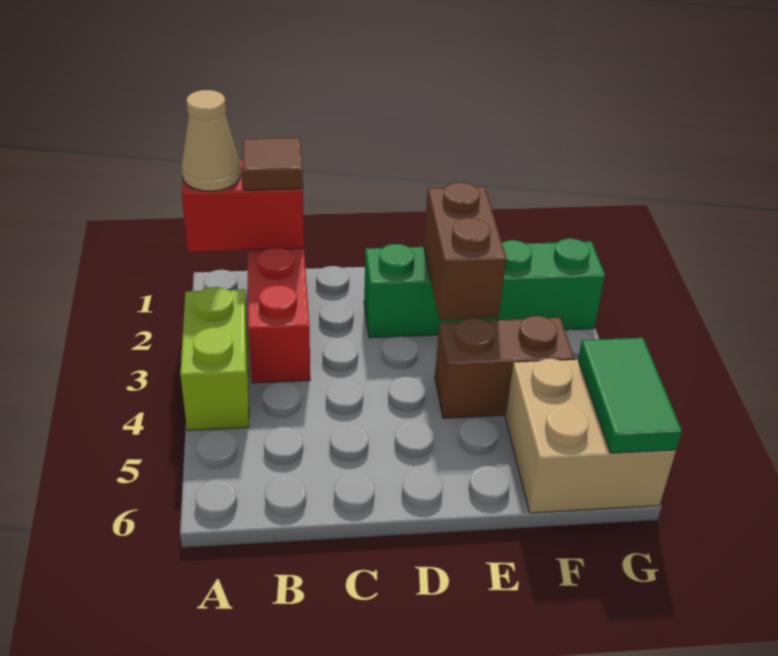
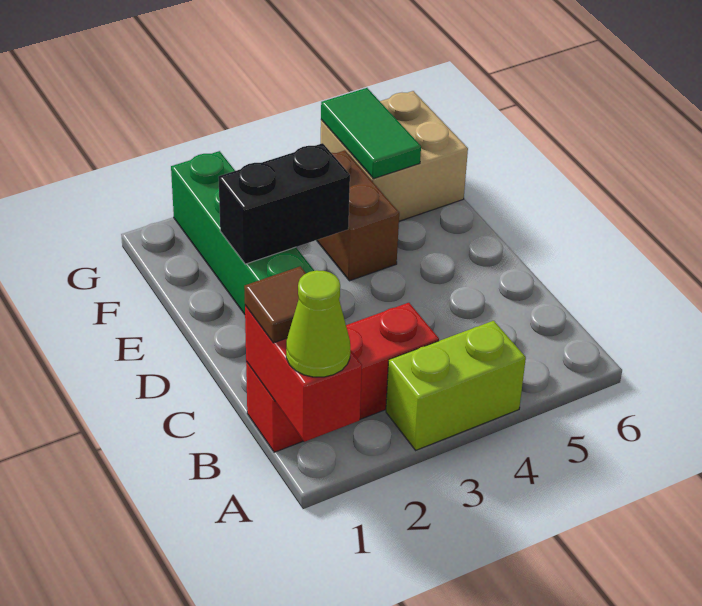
tan cone A1 level 3 -> lime cone A1 level 3
brown brick E2:E3 level 2 -> black brick E2:E3 level 2
green tile G5:G6 level 2 -> green tile F5:G5 level 2

